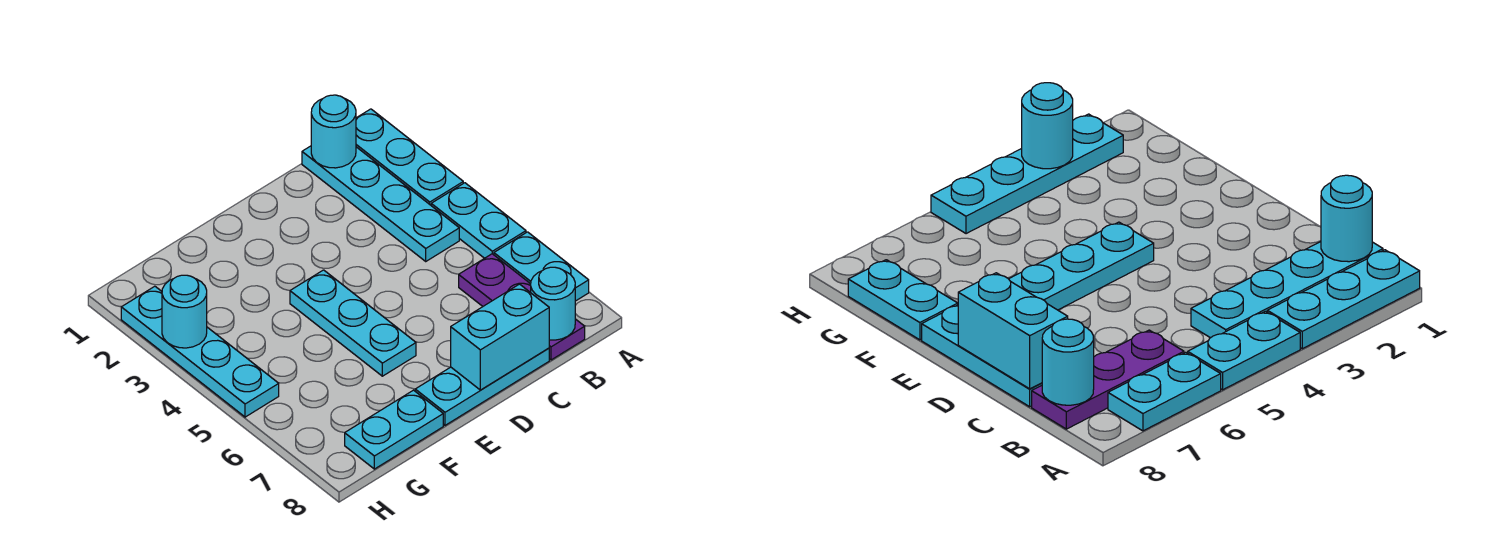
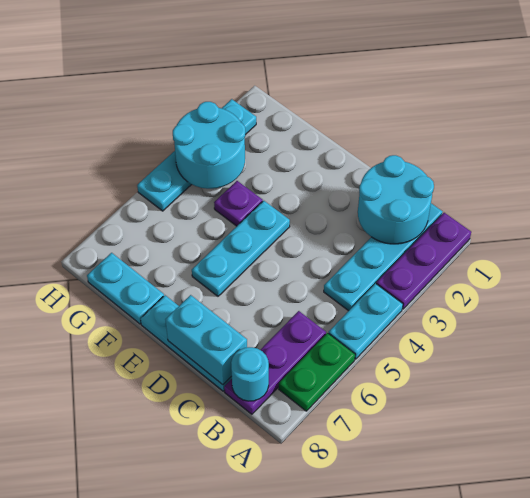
cyan plate A1:A3 level 1 -> purple plate A1:A3 level 1
cyan plate A6:A7 level 1 -> green plate A6:A7 level 1
cyan round brick B1 level 2 -> cyan round brick B1:C2 level 2
none -> purple plate F4 level 1
cyan round brick H3 level 2 -> cyan round brick G3:H4 level 2

